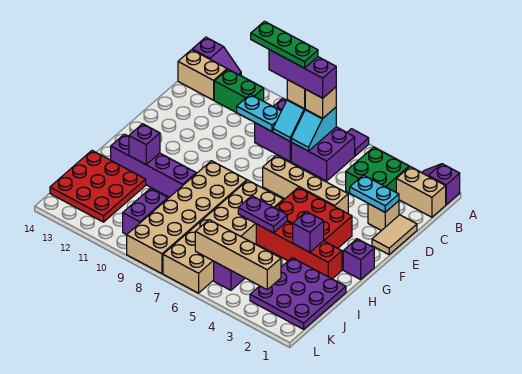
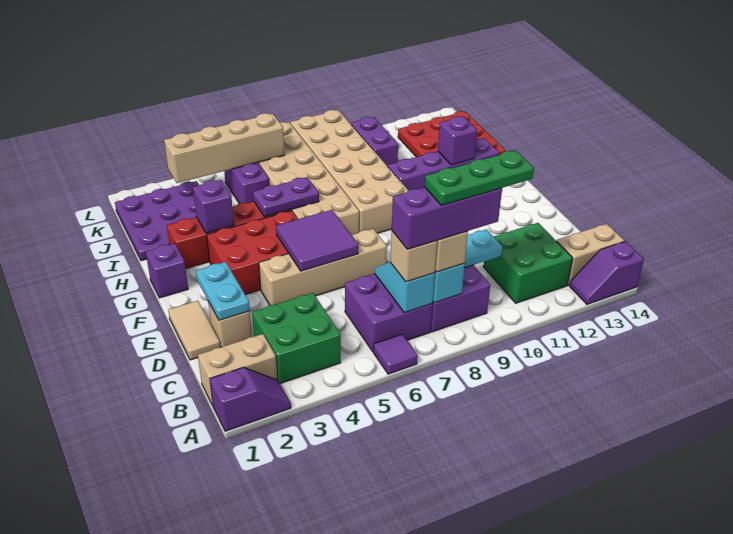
green brick B11:B12 level 1 -> green brick B11:C12 level 1
cyan plate D2:D3 level 2 -> cyan plate D2:E2 level 2
none -> purple tile E5:F6 level 2

